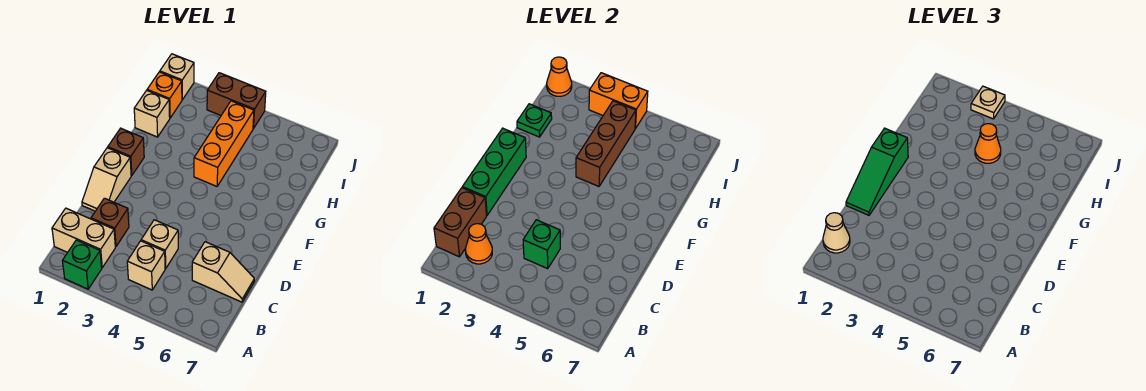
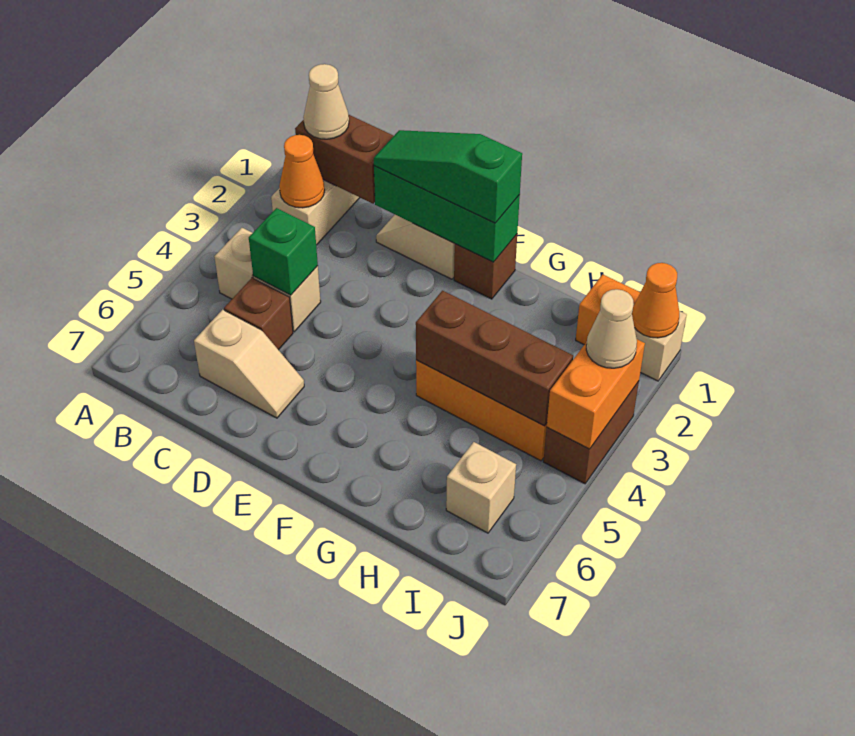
green brick A2 level 1 -> none
brown brick C2 level 1 -> brown brick C5 level 1
tan slope C6:C7 level 1 top 6 -> tan slope C6:D6 level 1 top C
tan brick H1 level 1 -> tan brick I6 level 1
green plate H1 level 2 -> none
orange cone H4 level 3 -> none
tan plate J3 level 3 -> tan cone J3 level 3

